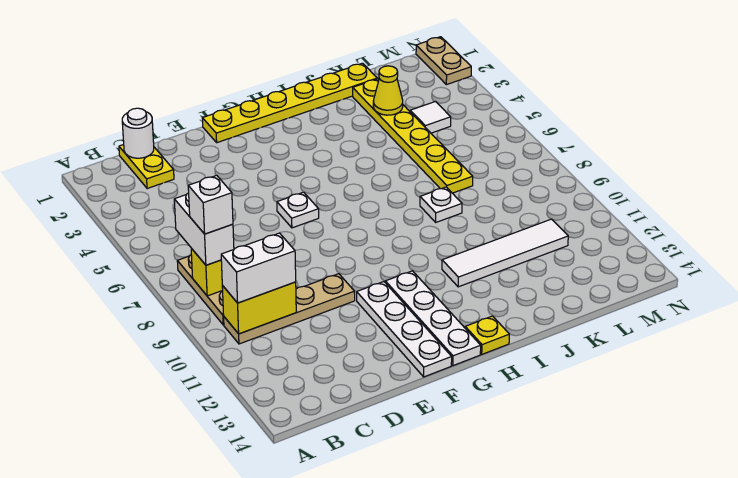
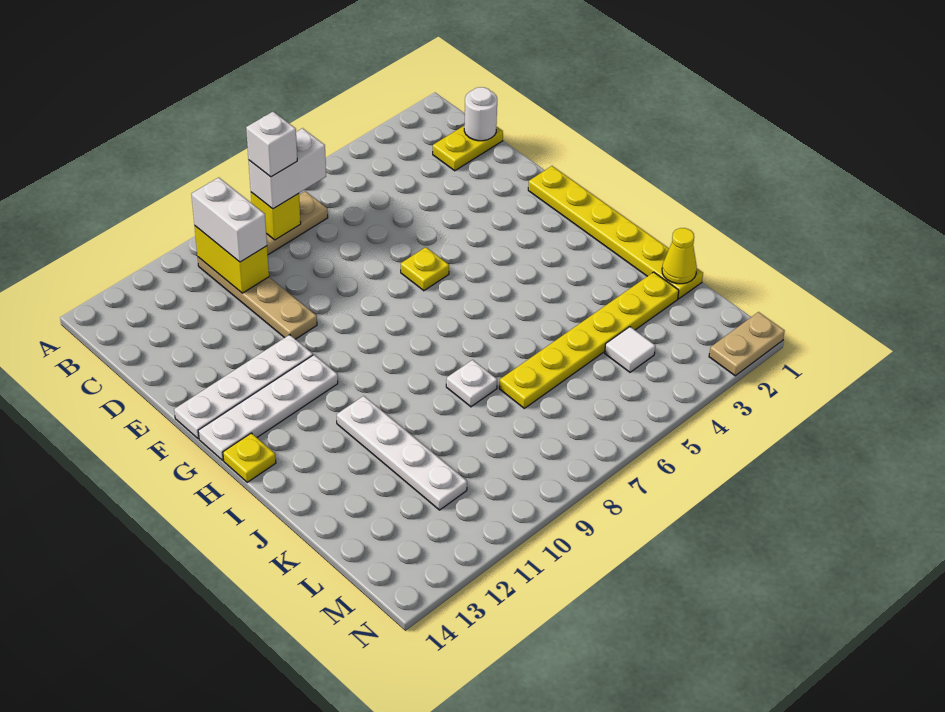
white plate F6 level 1 -> yellow plate F6 level 1
white tile I11:L11 level 1 -> white plate I11:L11 level 1
yellow cone K3 level 2 -> yellow cone K1 level 2

